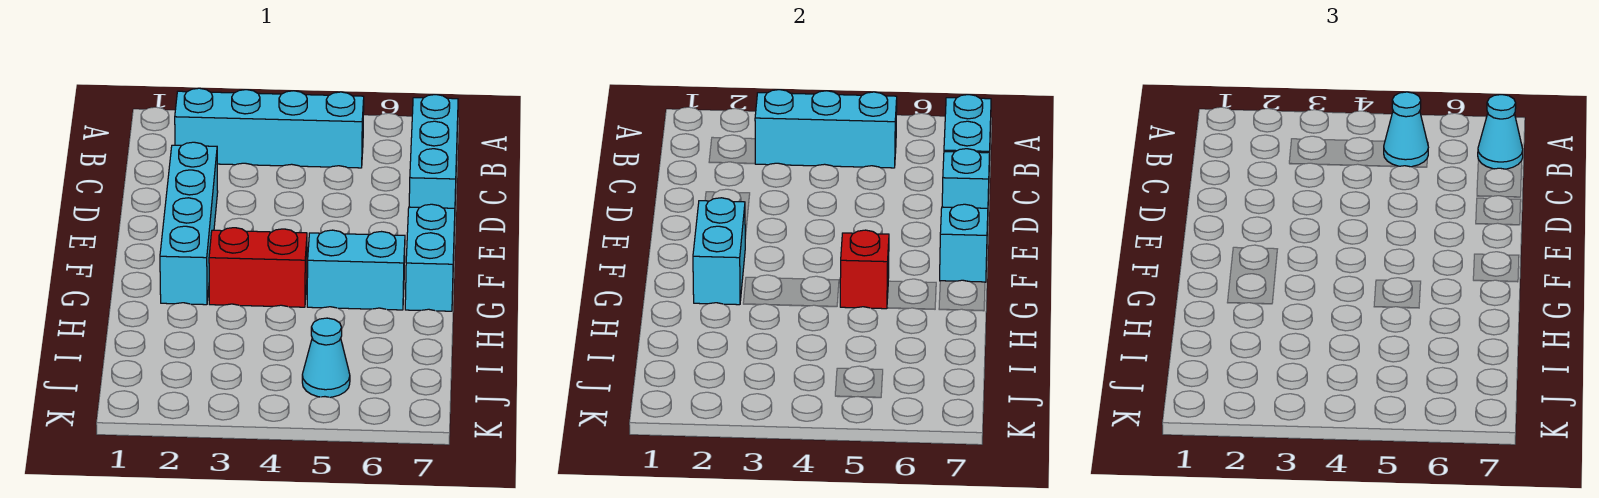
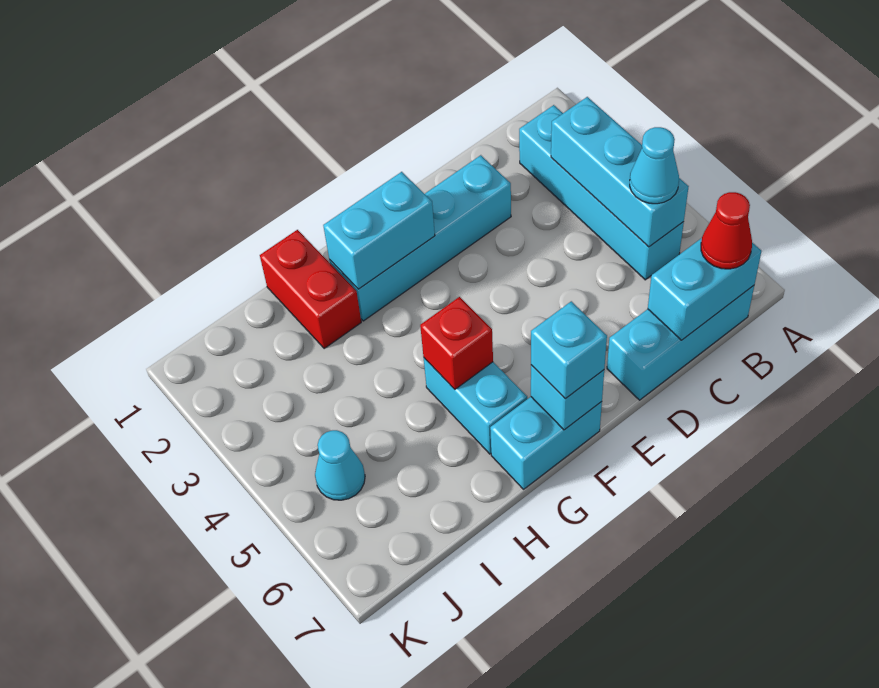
cyan cone B7 level 3 -> red cone B7 level 3
cyan brick D7 level 2 -> cyan brick F7 level 3
red brick G3:G4 level 1 -> red brick H1:H2 level 1

